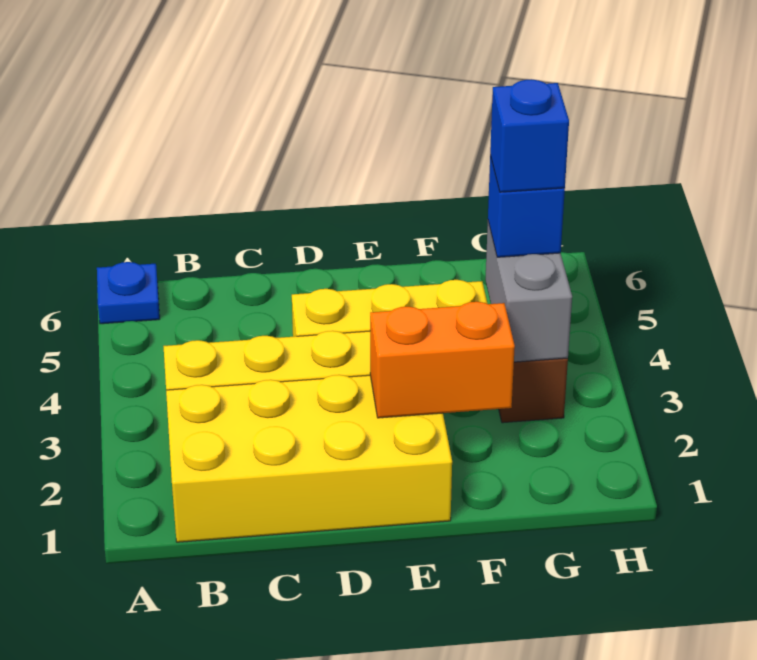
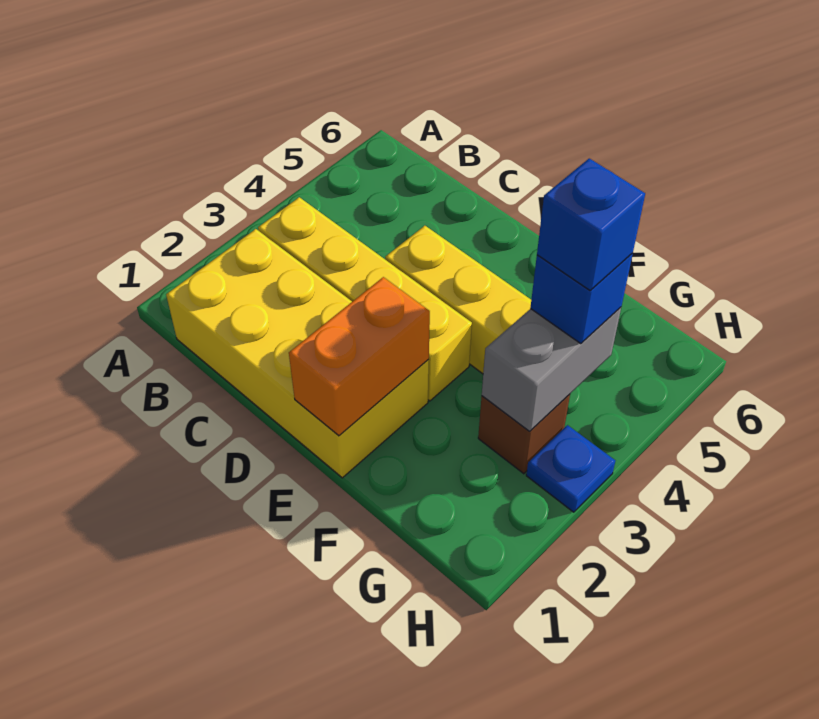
blue plate A6 level 1 -> blue plate H3 level 1
orange brick E2:F2 level 2 -> orange brick E1:E2 level 2

